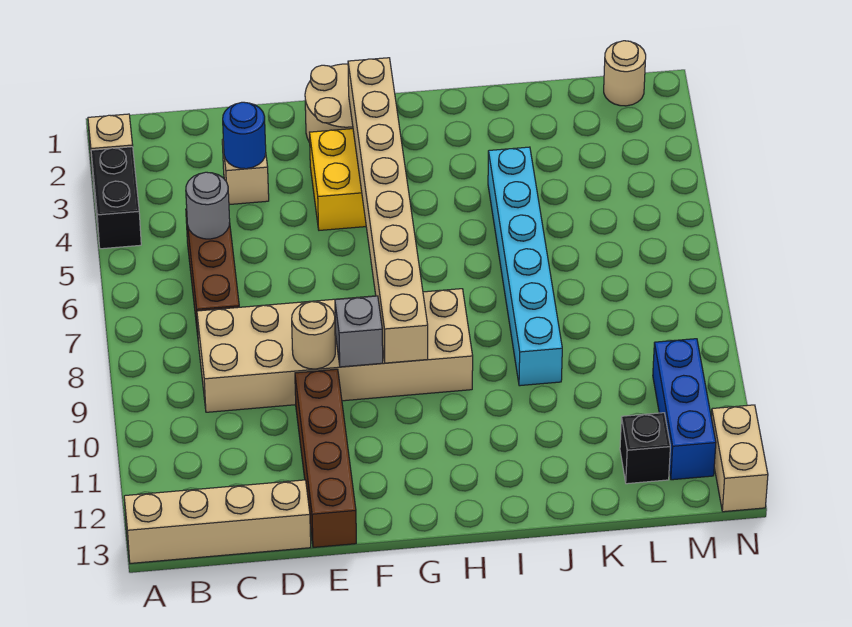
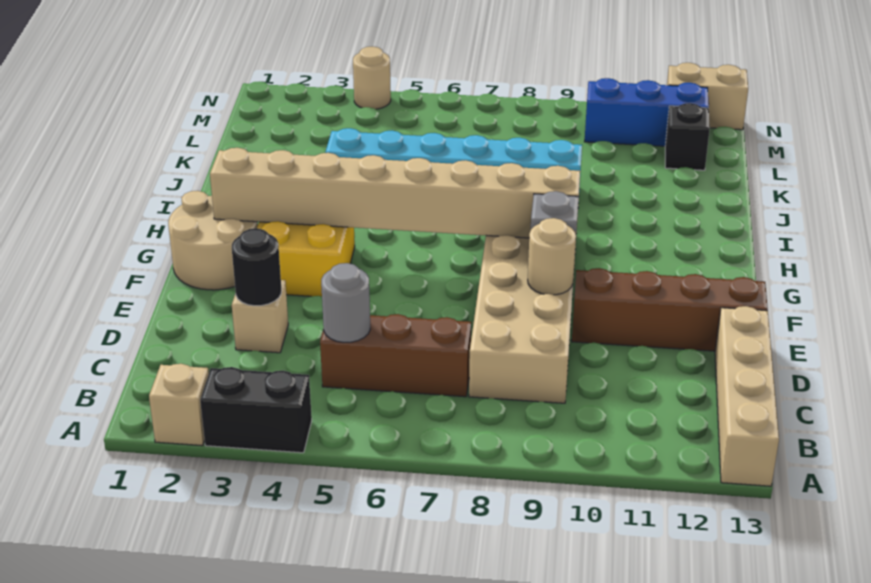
blue round brick D3 level 2 -> black round brick D3 level 2
tan round brick M1 level 1 -> tan round brick N4 level 1

